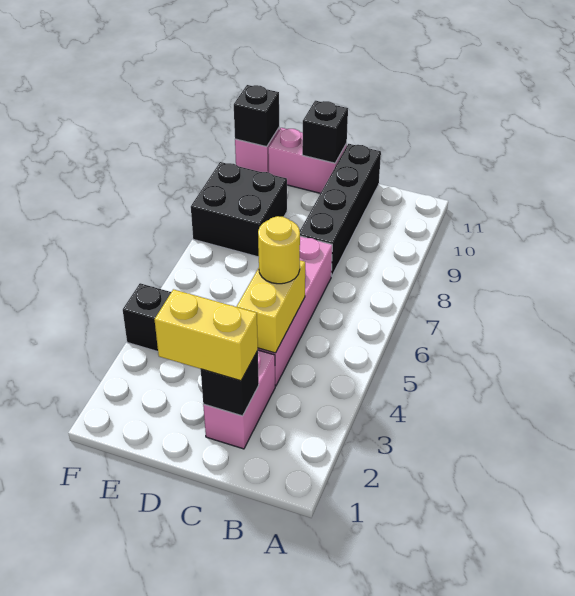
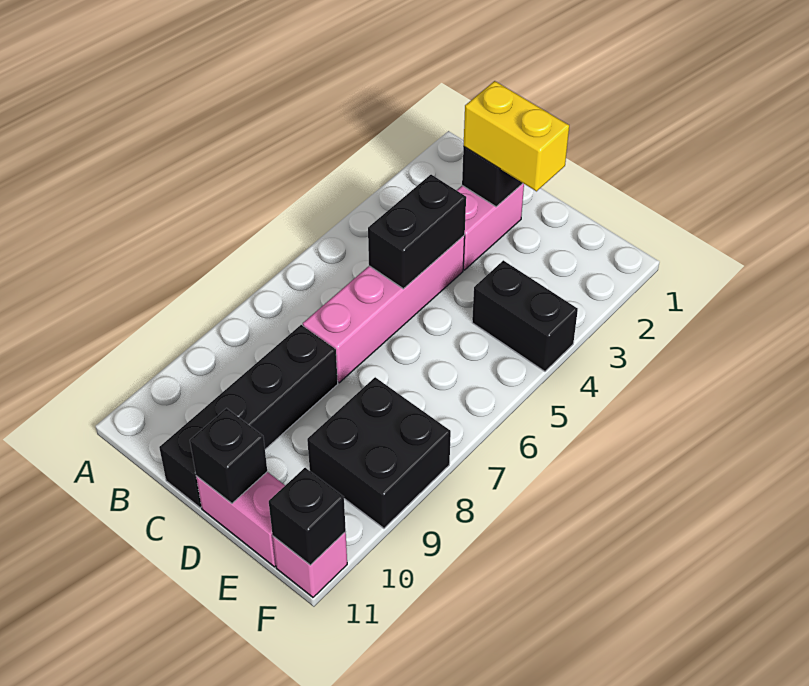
yellow brick C4:C5 level 2 -> black brick C4:C5 level 2
yellow round brick C5 level 3 -> none

